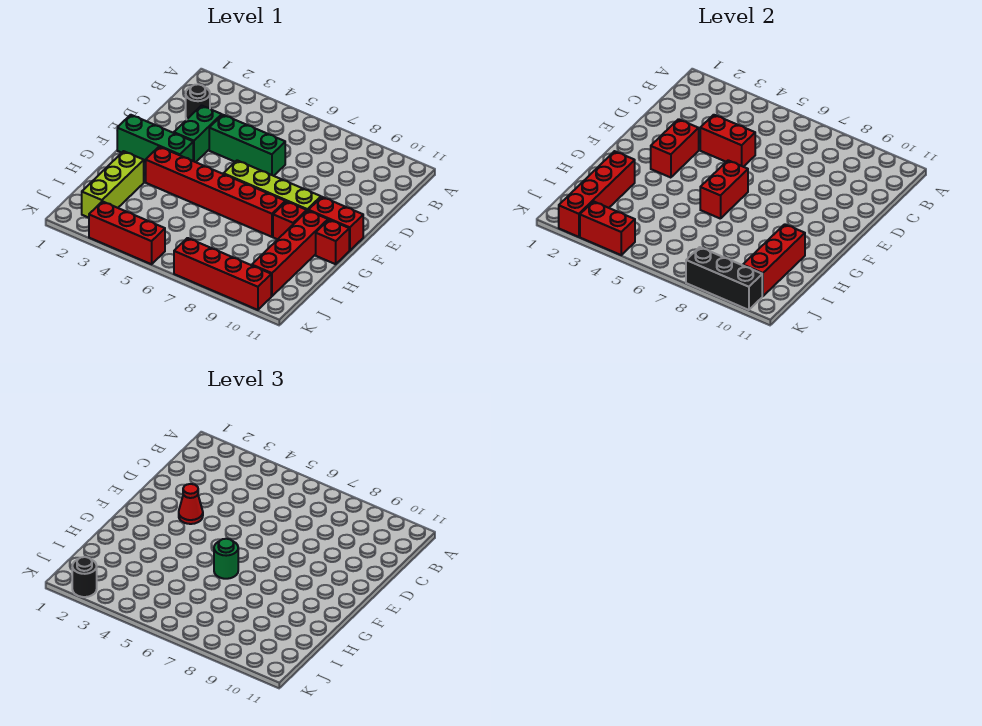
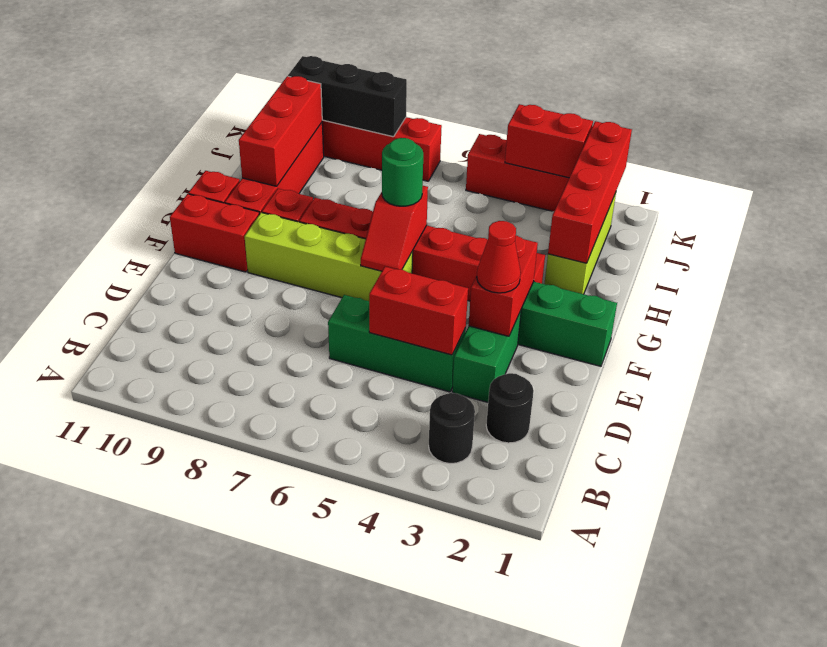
red brick F6:G6 level 2 -> red slope F6:G6 level 2 top G
black round brick K2 level 3 -> black round brick B3 level 1

